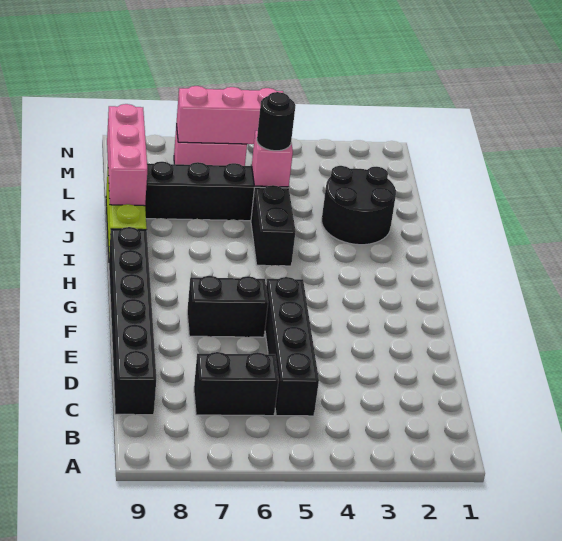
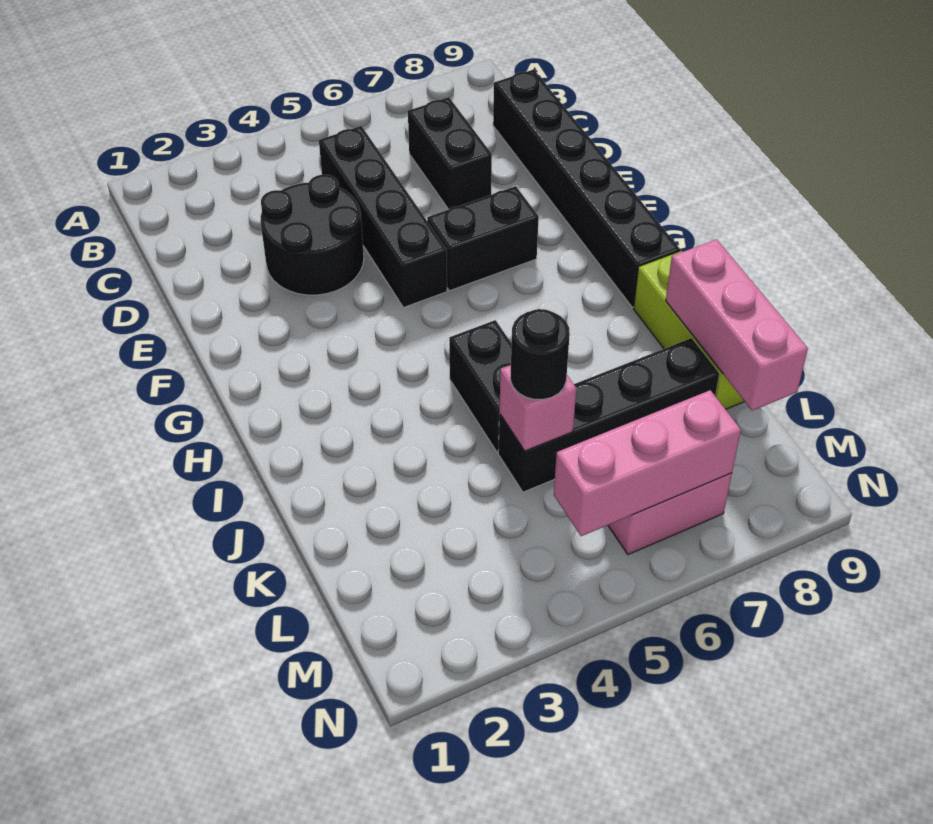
black brick C6:C7 level 1 -> black brick C7:D7 level 1
black round brick J2:K3 level 1 -> black round brick D3:E4 level 1

